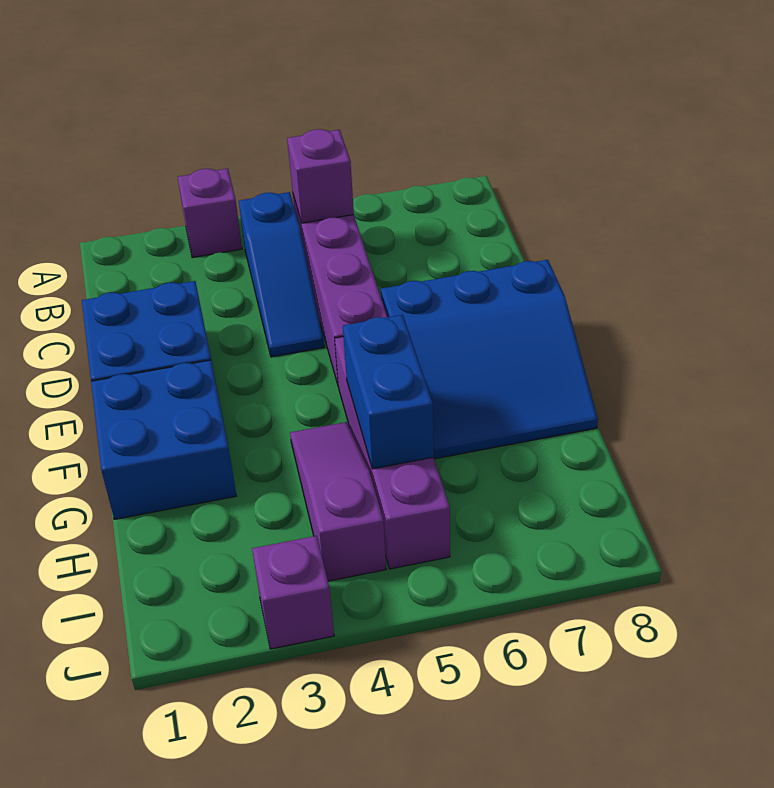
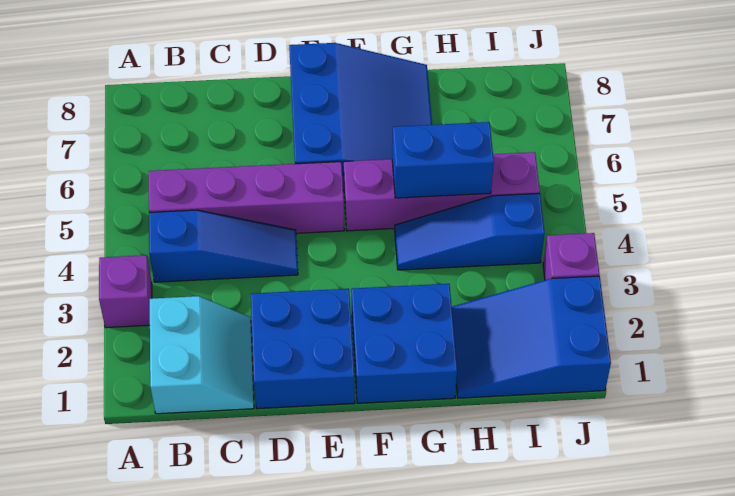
none -> cyan slope B1:C2 level 1 top B
purple brick B5 level 2 -> none
purple slope G4:I4 level 1 top I -> blue slope G4:I4 level 1 top I
none -> blue slope H1:J2 level 1 top J

